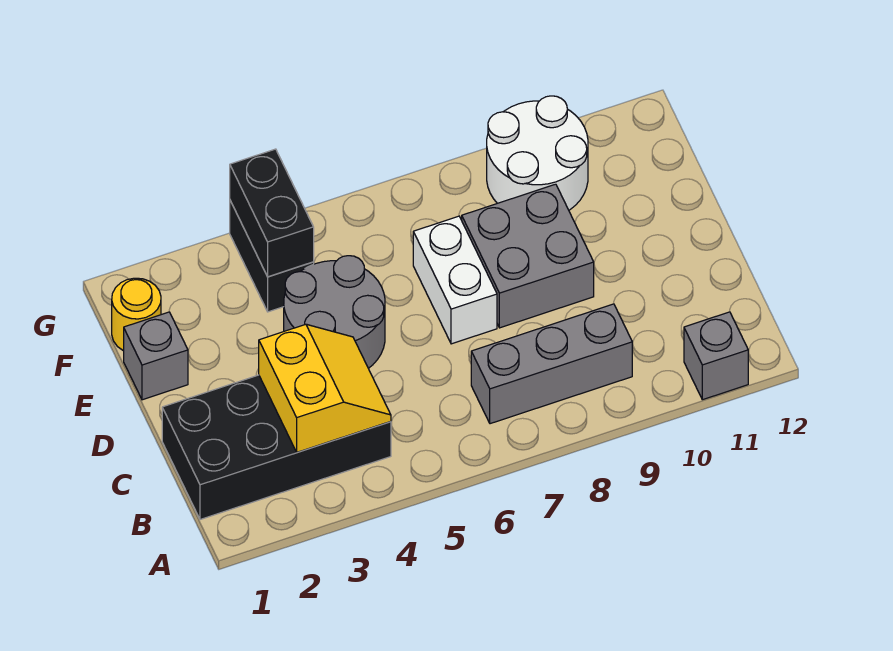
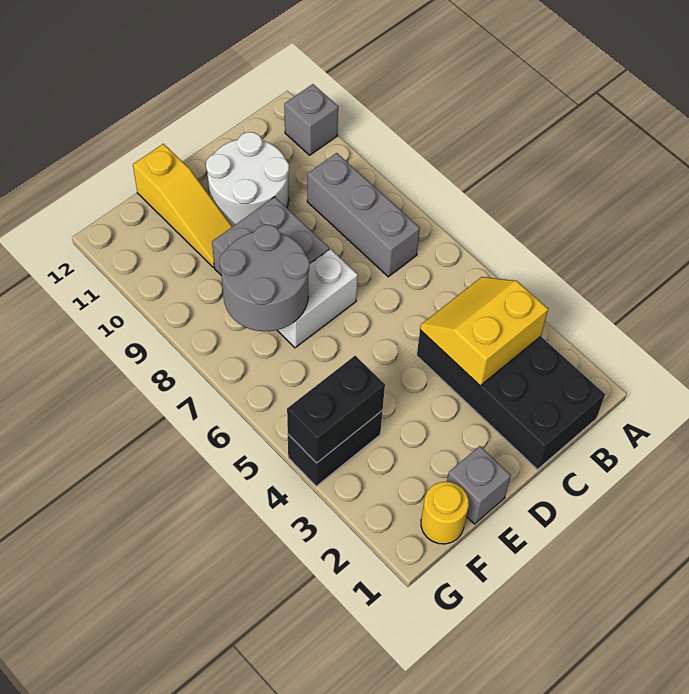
grey round brick D4:E5 level 1 -> grey round brick E7:F8 level 2
none -> yellow slope E10:E12 level 1 top 12
white round brick F9:G10 level 1 -> white round brick C10:D11 level 1

